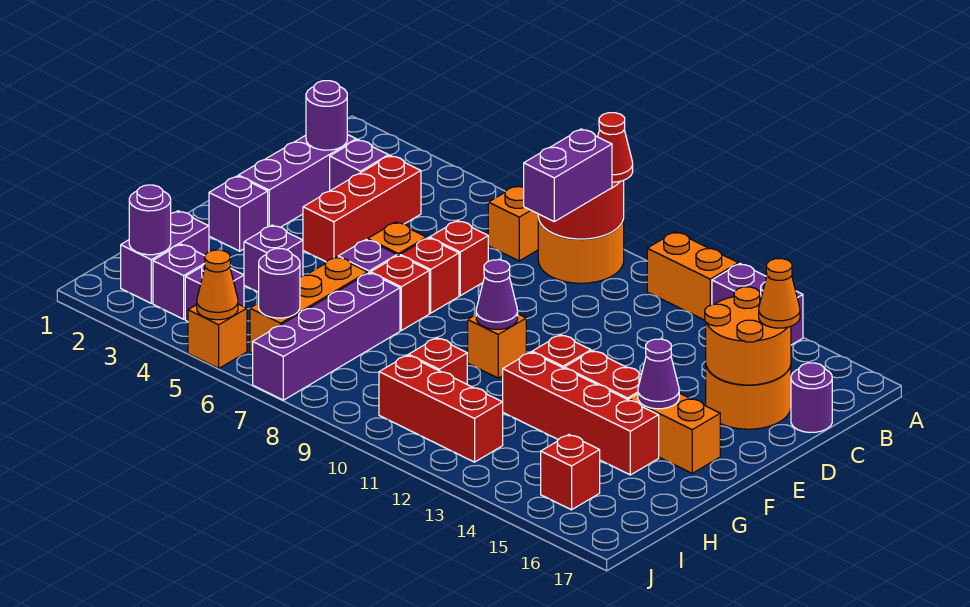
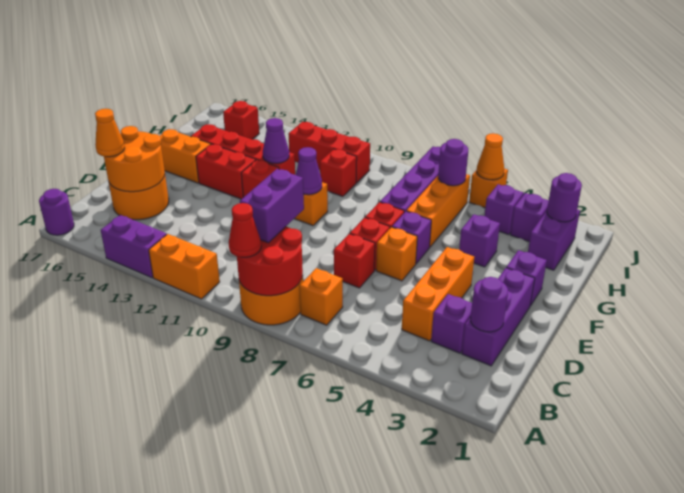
red brick C4:E4 level 1 -> orange brick C4:E4 level 1
purple round brick C17 level 1 -> purple round brick A17 level 1
purple cone F15 level 2 -> purple cone G12 level 2

